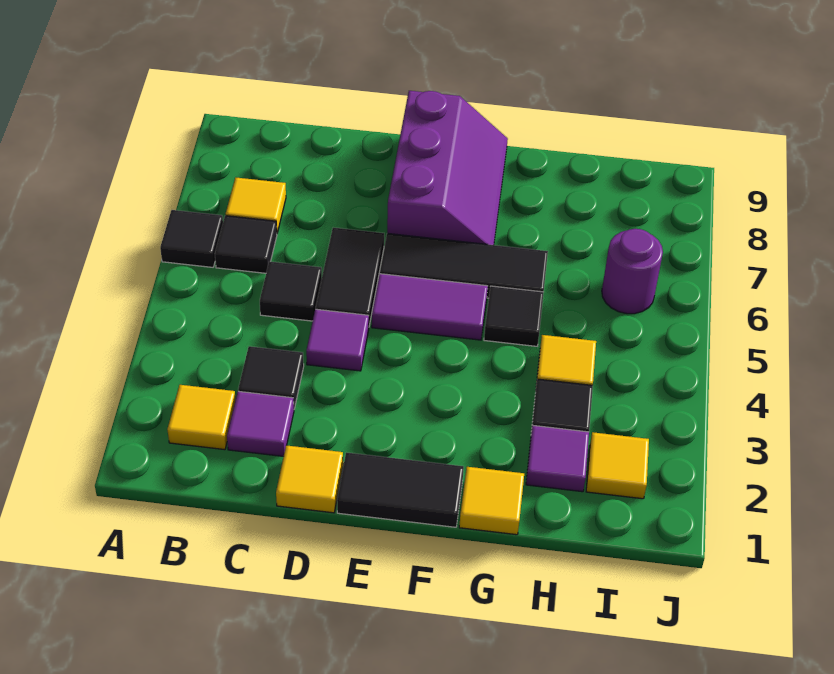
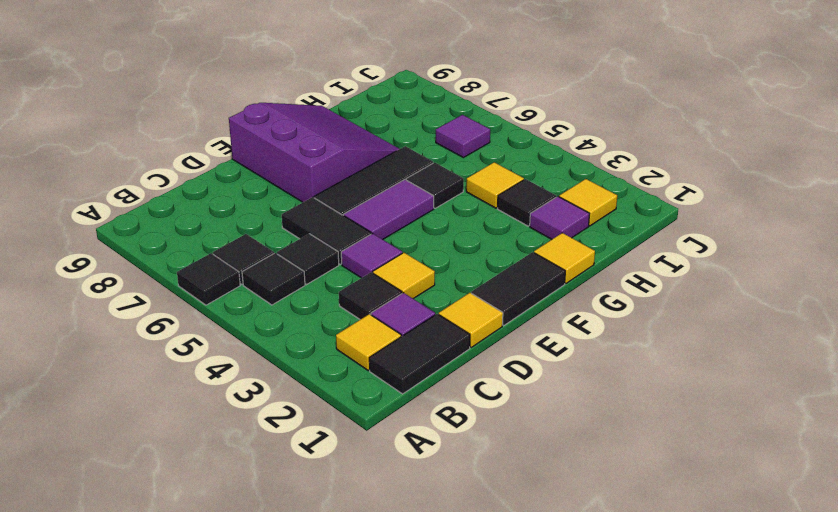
none -> black tile B1:C1 level 1
none -> black tile B5 level 1
yellow tile B7 level 1 -> yellow tile D3 level 1
purple slope E7:F9 level 1 top E -> purple slope E7:G9 level 1 top E
purple round brick I6 level 1 -> purple tile I6 level 1

